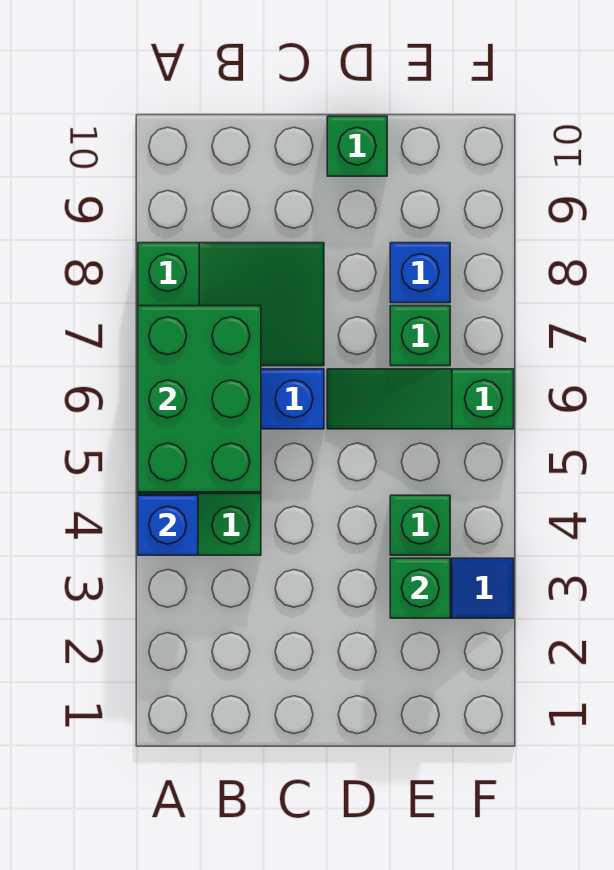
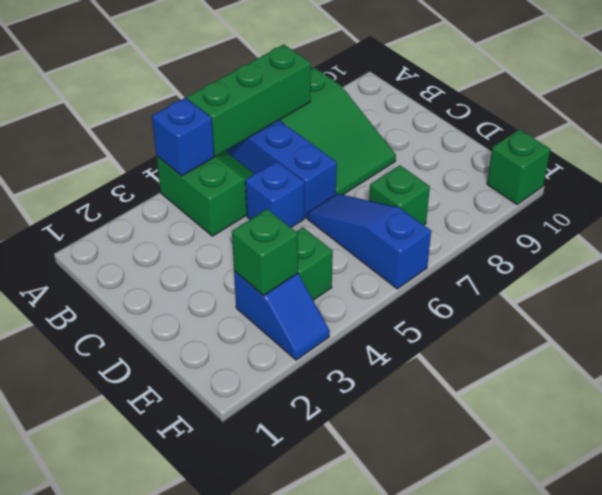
green brick A5:B7 level 2 -> green brick A5:A7 level 2
green slope D6:F6 level 1 top F -> blue slope D6:F6 level 1 top F
green brick D10 level 1 -> green brick F10 level 1
blue brick E8 level 1 -> blue brick C5 level 1

